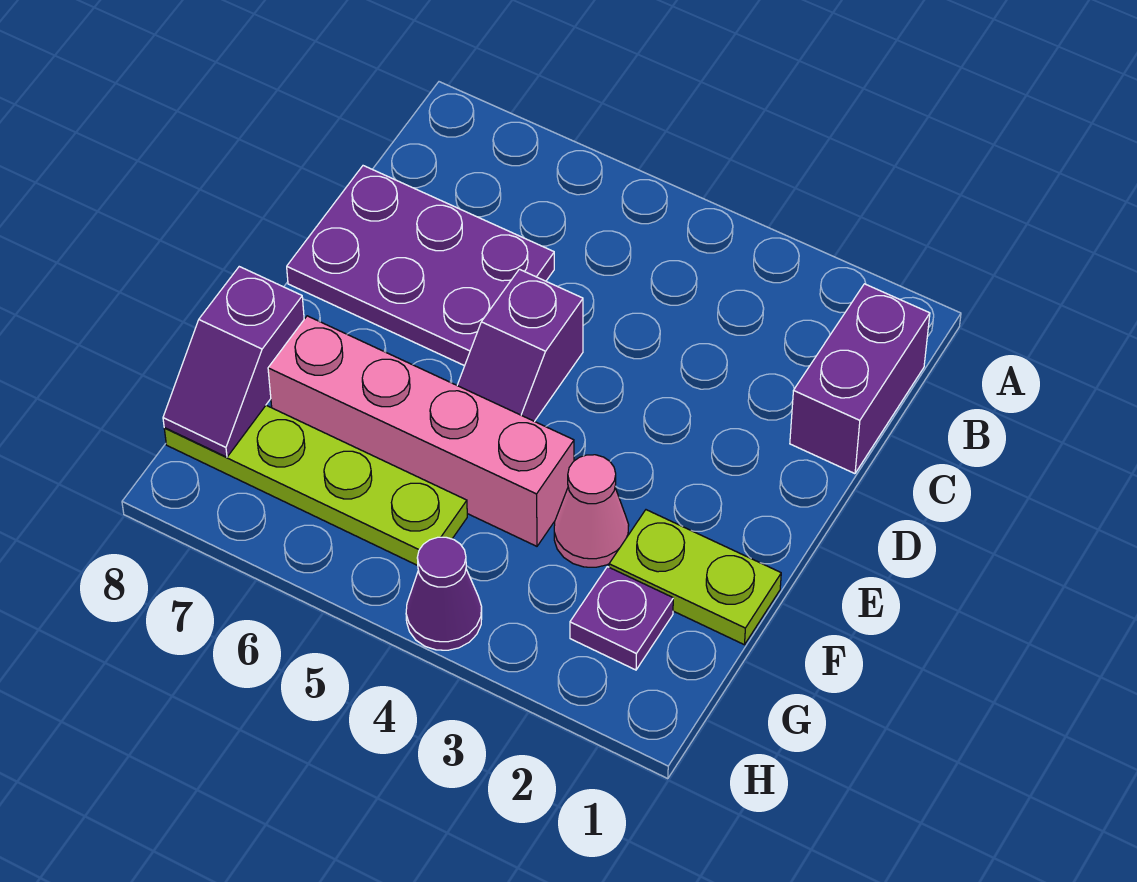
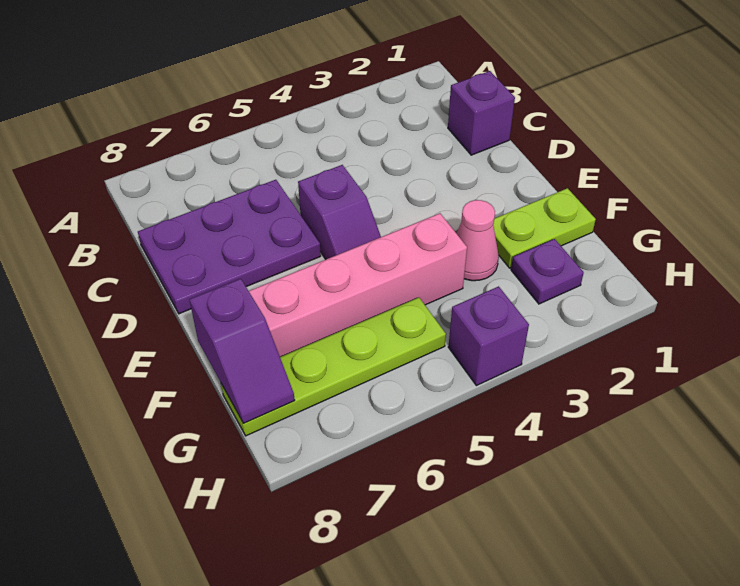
purple brick B1:C1 level 1 -> purple brick C1 level 1
purple cone H4 level 1 -> purple brick H4 level 1

